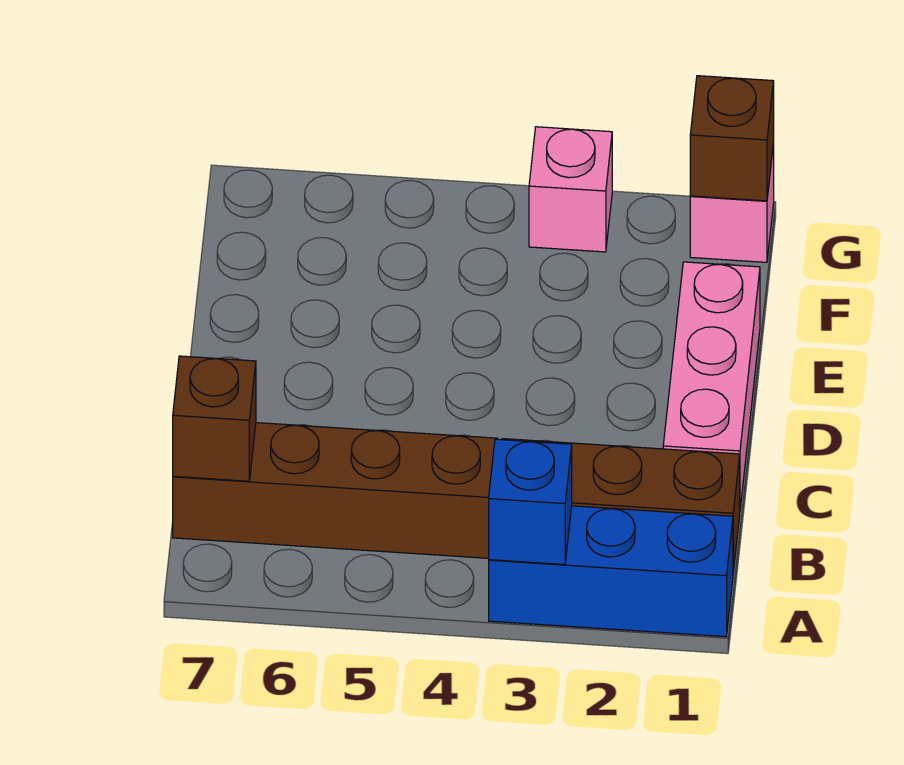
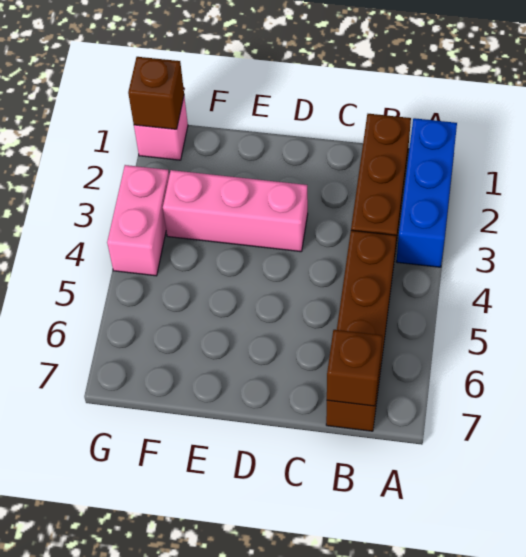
blue brick A3 level 2 -> none
pink brick C1:E1 level 1 -> pink brick D3:F3 level 1
pink brick G3 level 1 -> pink brick G3:G4 level 1

